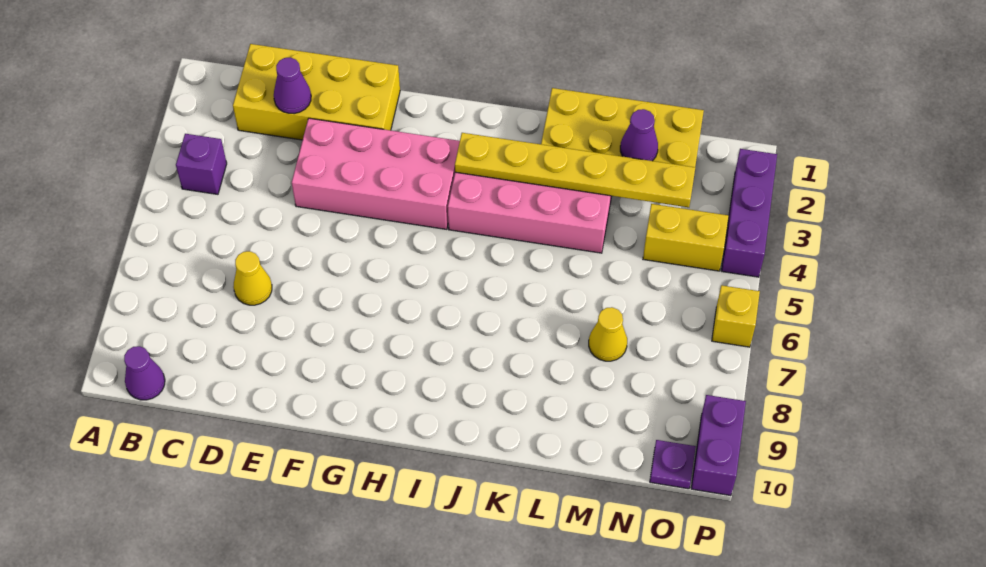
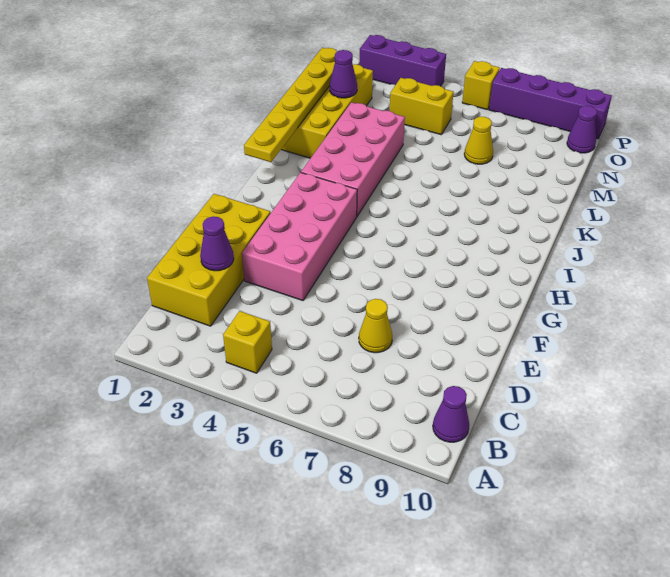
purple brick B4 level 1 -> yellow brick B4 level 1
yellow plate I3:N3 level 2 -> yellow plate I1:N1 level 2
yellow brick N4:O4 level 1 -> yellow brick N4:N5 level 1
purple plate O10 level 1 -> purple cone O10 level 1
purple brick P9:P10 level 1 -> purple brick P7:P10 level 1

